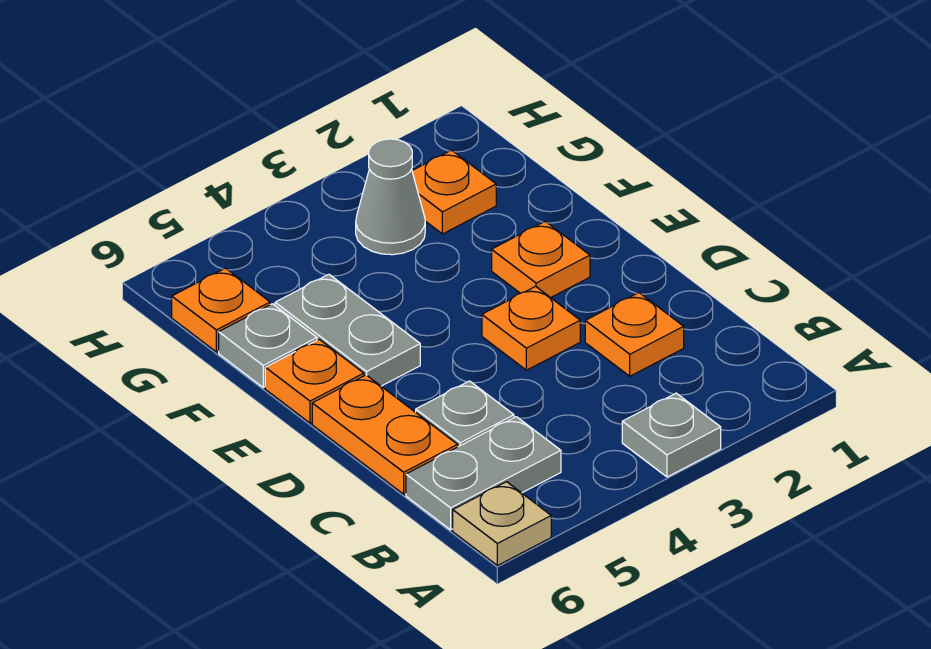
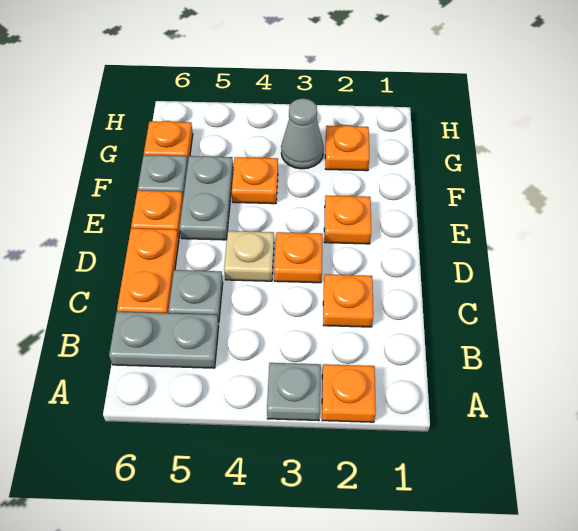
none -> orange plate A2 level 1
tan plate A6 level 1 -> tan plate D4 level 1
none -> orange plate F4 level 1

